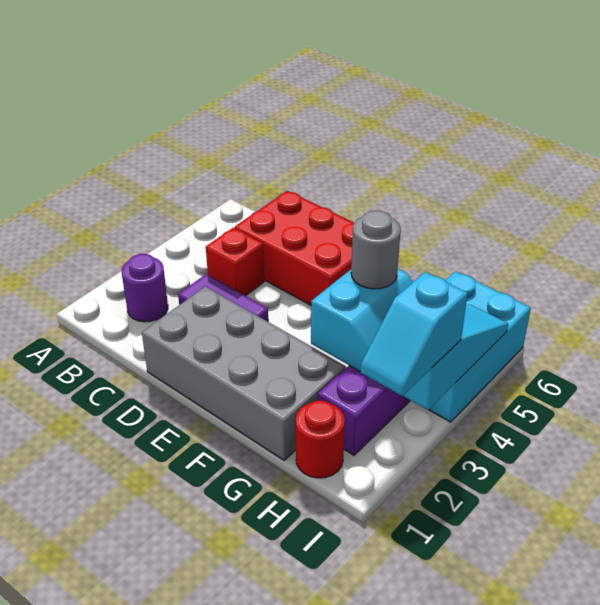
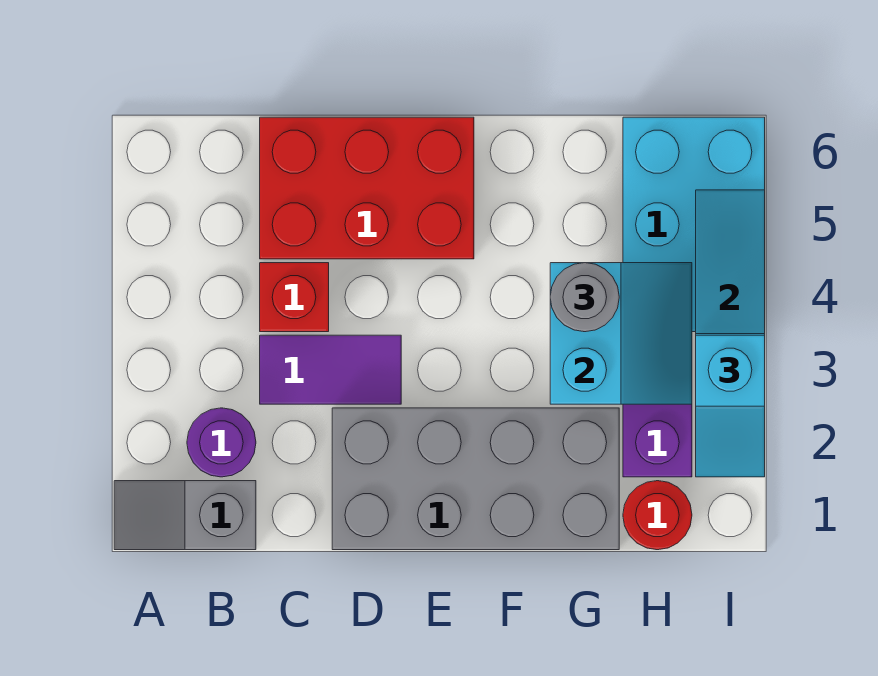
none -> grey slope A1:B1 level 1 top B

